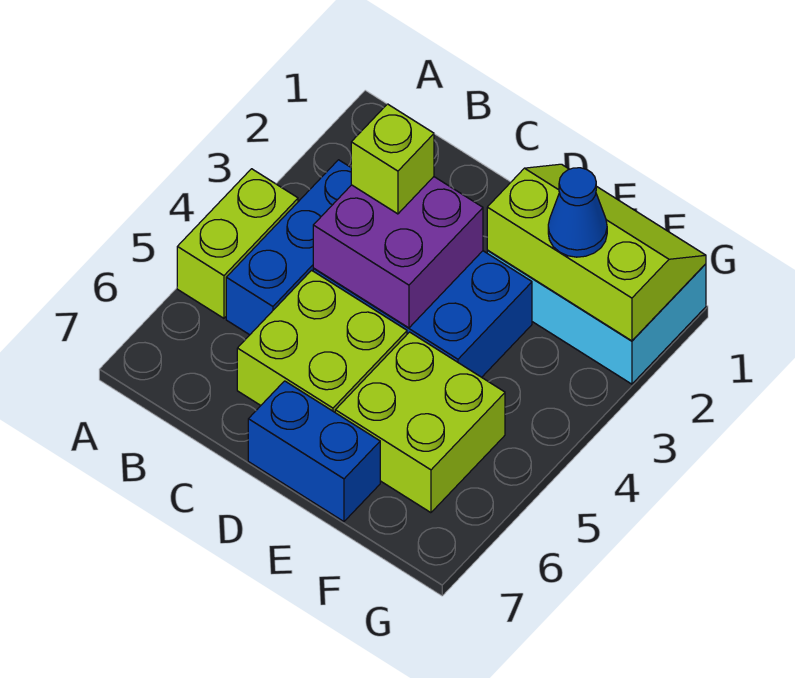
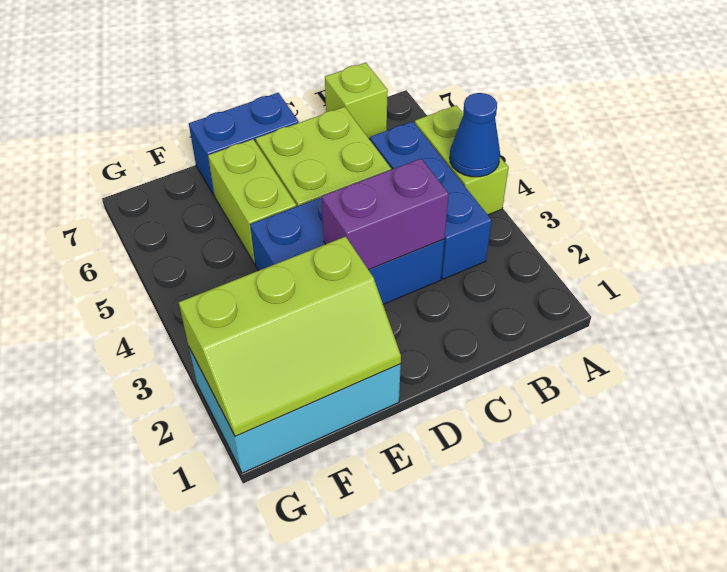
purple brick C3:D4 level 2 -> purple brick C3:D3 level 2
lime brick C3 level 3 -> lime brick B7 level 1
lime brick E5:F6 level 1 -> lime brick E5:E6 level 1
blue cone F2 level 3 -> blue cone A4 level 2

